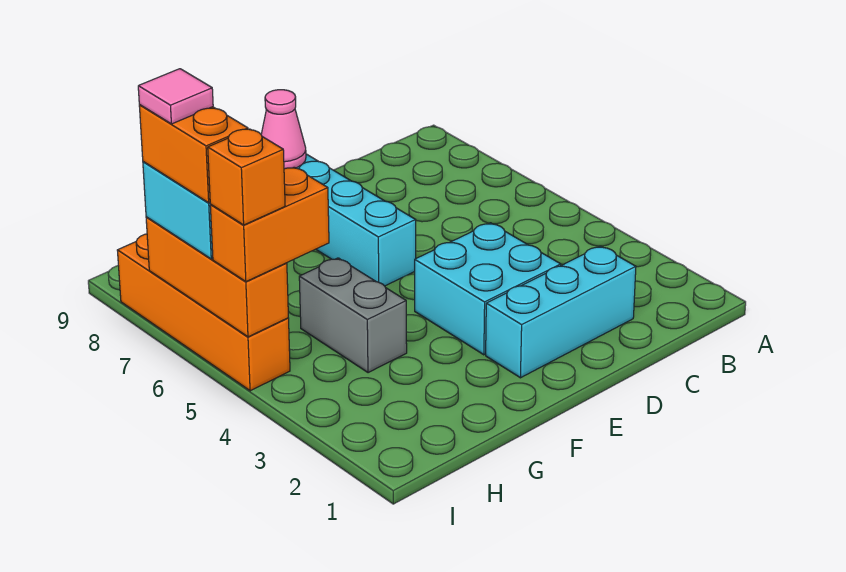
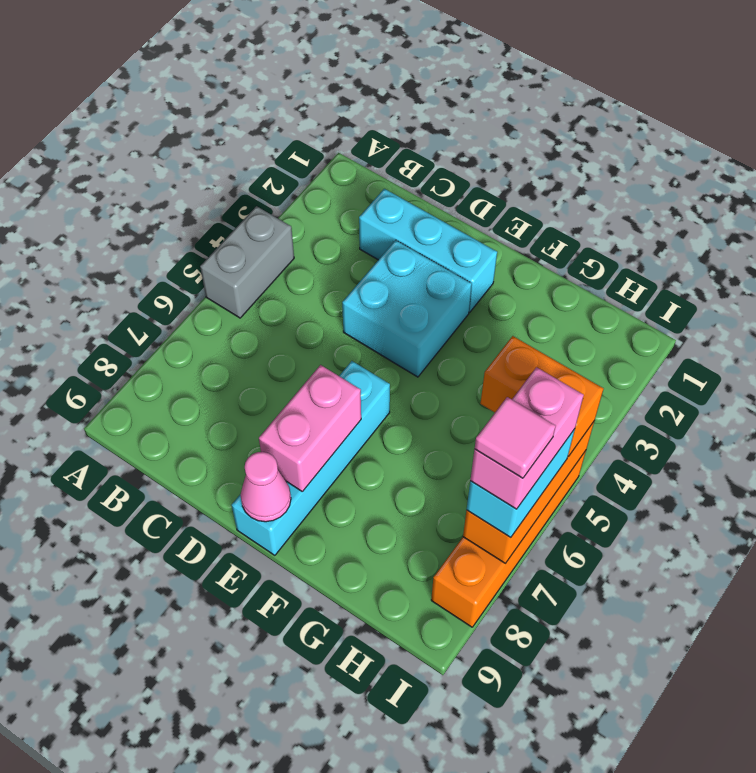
none -> pink brick E7:E8 level 2
grey brick G4:G5 level 1 -> grey brick A4:A5 level 1
orange brick I5 level 4 -> none
orange brick I6:I7 level 4 -> pink brick I6:I7 level 4

